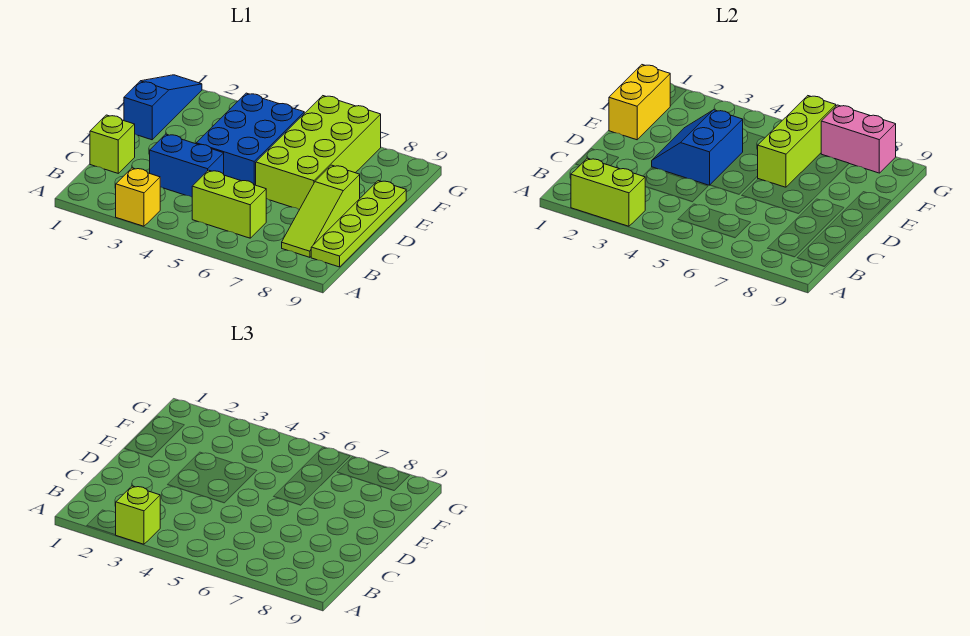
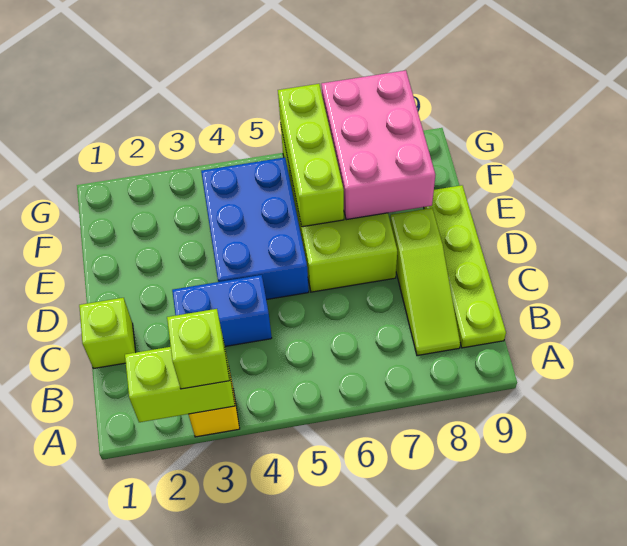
lime brick B5:B6 level 1 -> none
blue slope D3:E4 level 2 top 4 -> none
blue slope E1:G1 level 1 top E -> none
yellow brick E1:F1 level 2 -> none
pink brick G7:G8 level 2 -> pink brick E7:G8 level 2

